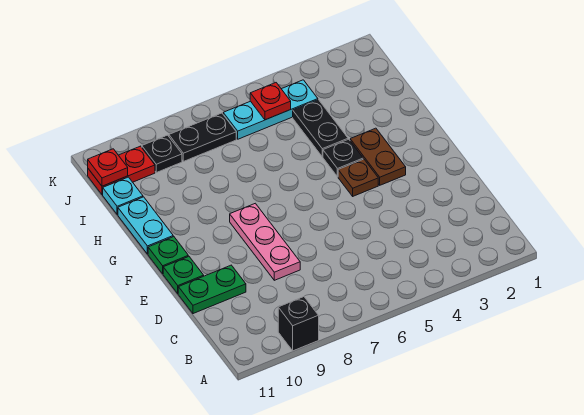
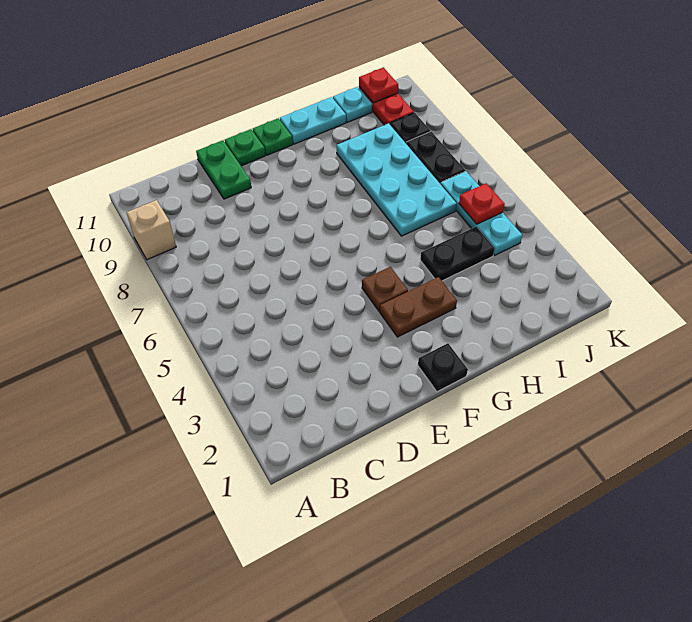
black brick A9 level 1 -> tan brick A9 level 1
pink plate D8:F8 level 1 -> none
black plate G4 level 1 -> black plate F1 level 1
none -> cyan plate H6:I9 level 1

